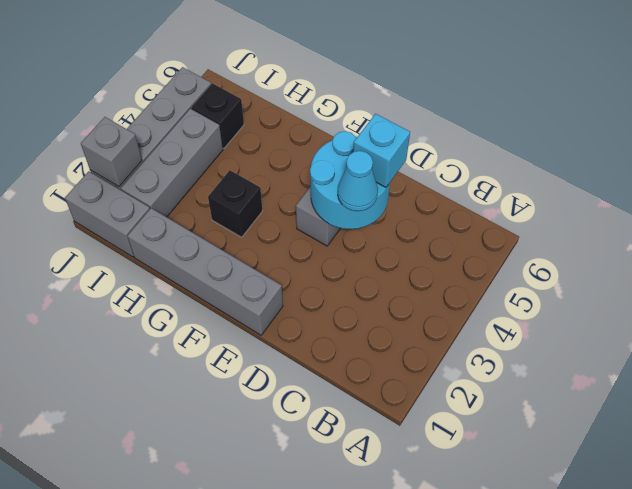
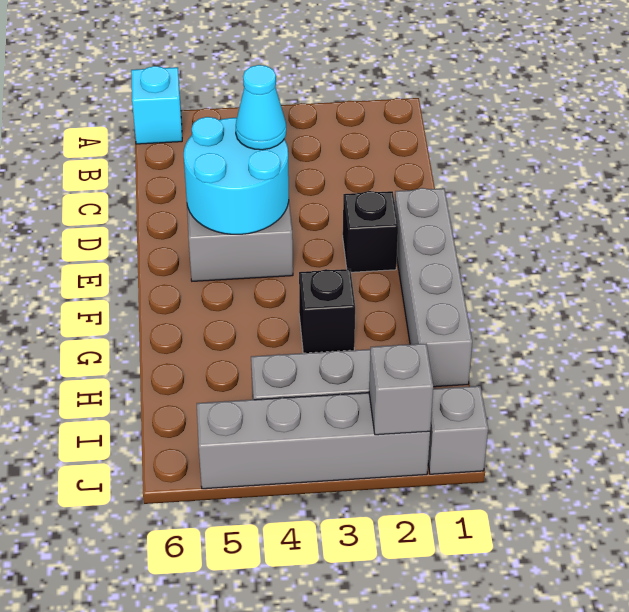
cyan brick D5 level 3 -> cyan brick A6 level 1
grey brick I1:J1 level 1 -> grey brick J1 level 1
black brick I5 level 1 -> black brick E2 level 1

